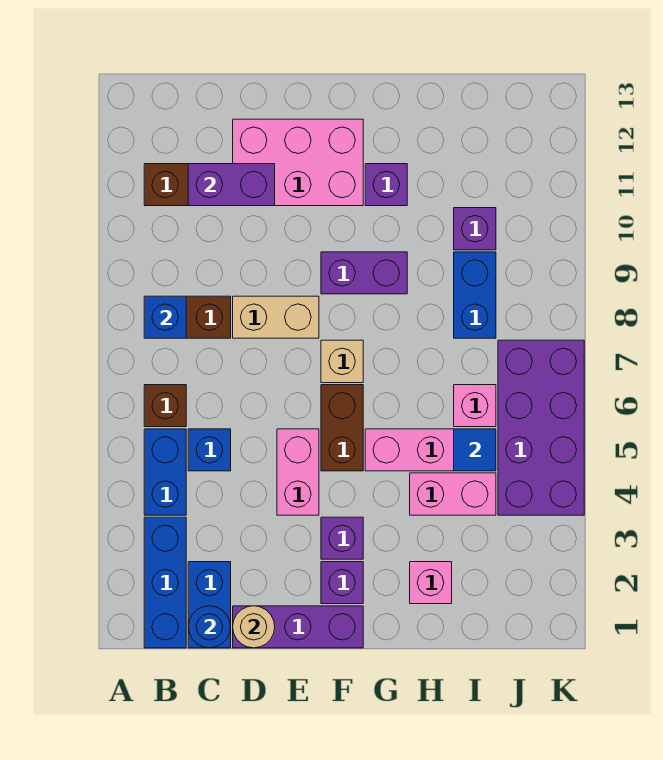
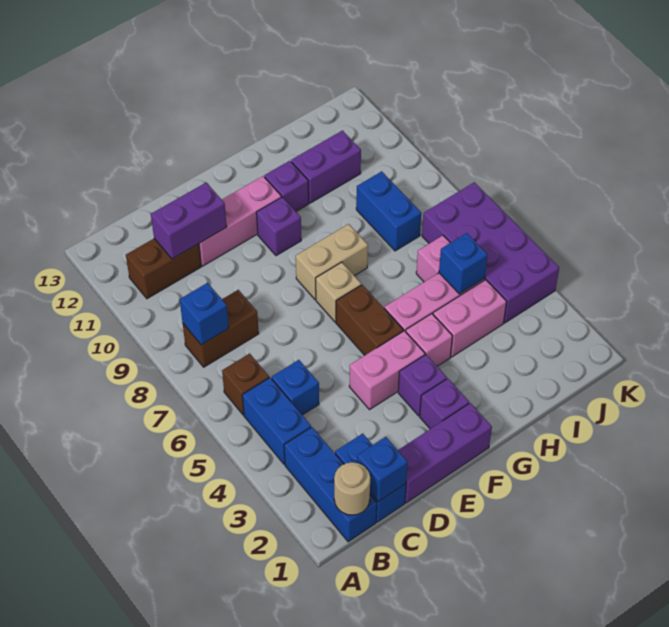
blue round brick C1 level 2 -> blue brick C1 level 2
tan round brick D1 level 2 -> tan round brick B1 level 2
tan brick D8:E8 level 1 -> tan brick F8:G8 level 1
pink brick D11:F12 level 1 -> pink brick D11:F11 level 1
pink brick E4:E5 level 1 -> pink brick E4:F4 level 1
purple brick F9:G9 level 1 -> purple brick H11:I11 level 1
pink brick H2 level 1 -> pink brick G4 level 1
blue tile I5 level 2 -> blue brick I5 level 2
purple brick I10 level 1 -> purple brick F10 level 1

